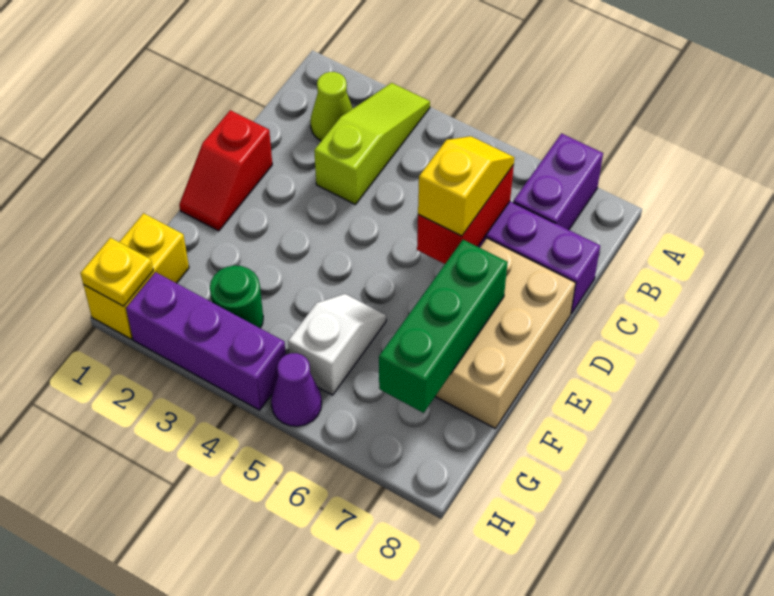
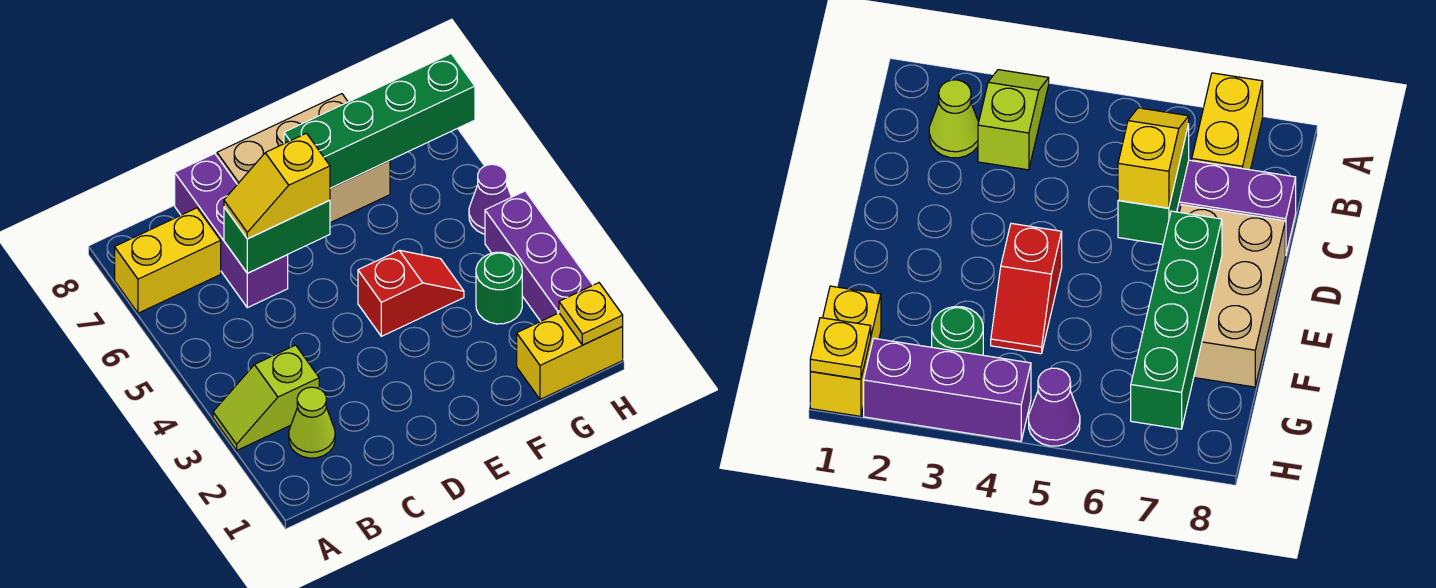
lime slope A3:C3 level 1 top C -> lime slope A3:B3 level 1 top B
purple brick A7:B7 level 1 -> yellow brick A7:B7 level 1
red brick C6:D6 level 2 -> green brick C6:D6 level 2
red slope D1:E1 level 1 top D -> red slope E4:F4 level 1 top E
green brick E7:G7 level 2 -> green brick E7:H7 level 2
white slope F5:G5 level 1 top G -> none

